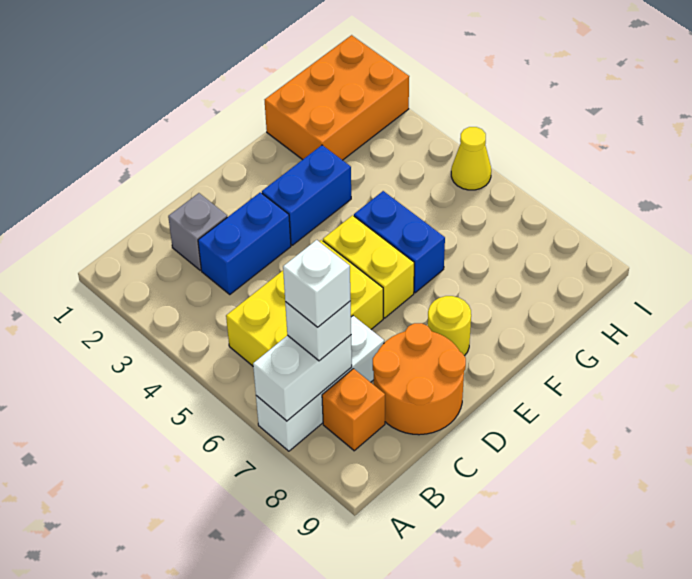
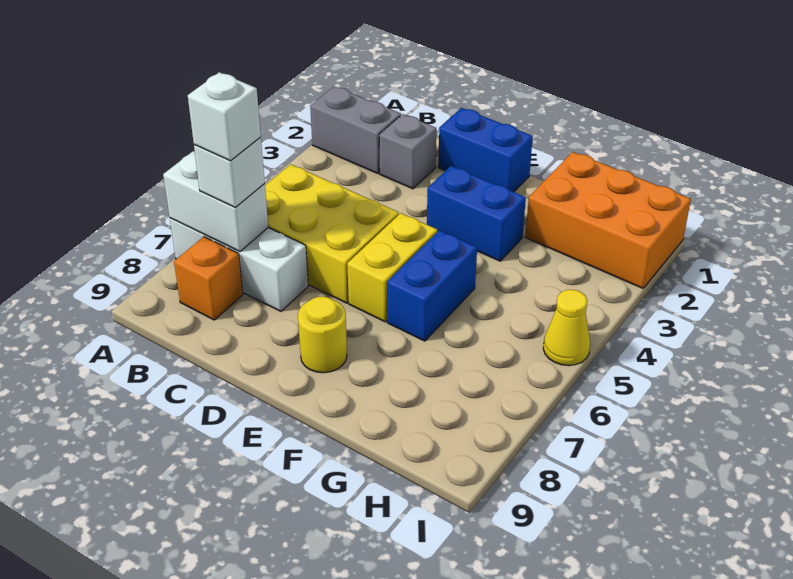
none -> grey brick A2:B2 level 1
blue brick C3:D3 level 1 -> blue brick D1:E1 level 1
orange round brick C8:D9 level 1 -> none

